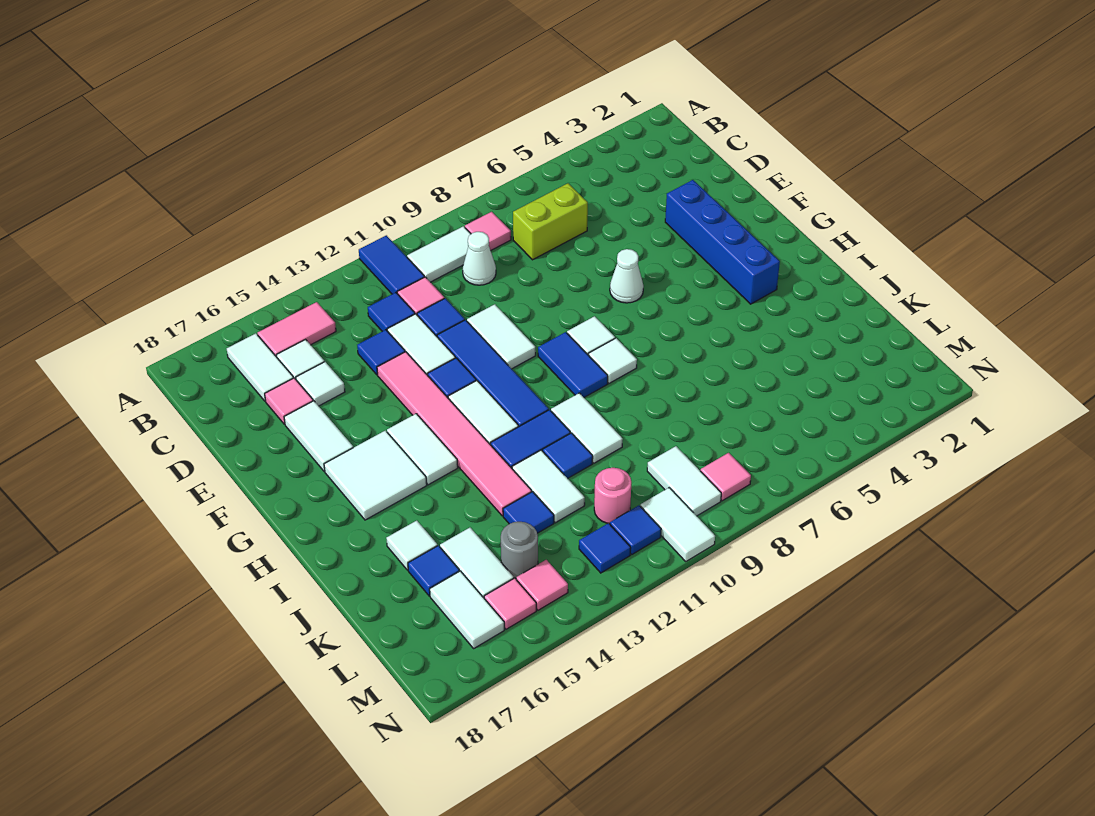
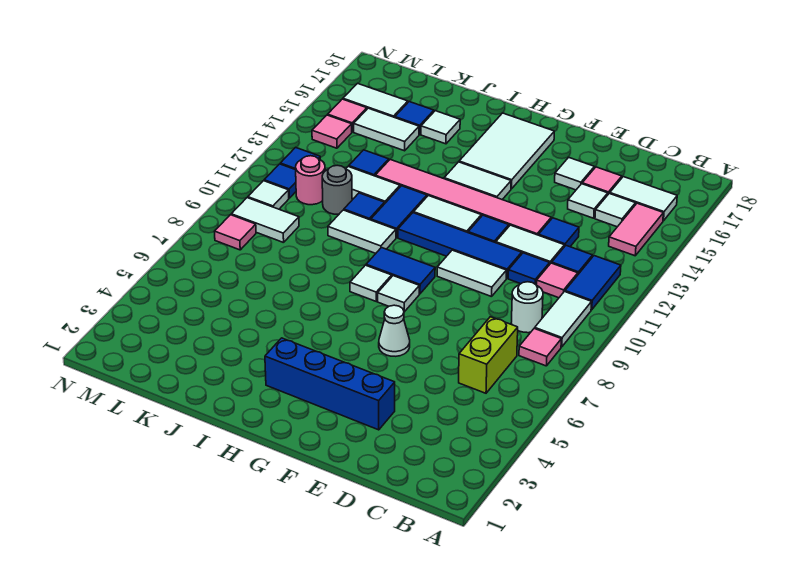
blue tile A11:B11 level 1 -> blue tile B11:B12 level 1
white cone C9 level 1 -> white round brick C9 level 1
white tile E16:F16 level 1 -> white tile E16 level 1
white tile G15:H16 level 1 -> white tile G15:H17 level 1
grey round brick L14 level 1 -> grey round brick K11 level 1
white tile M10:N10 level 1 -> white tile M10 level 1

